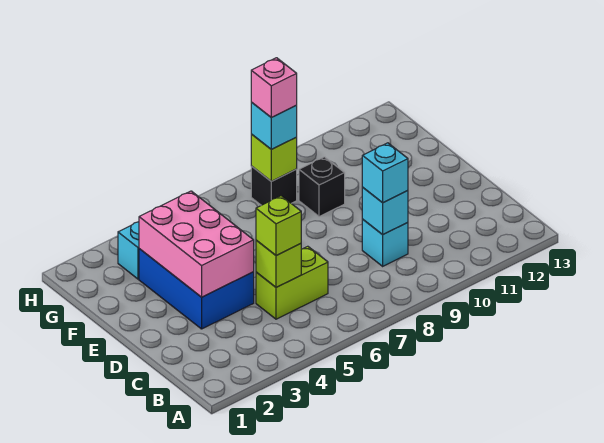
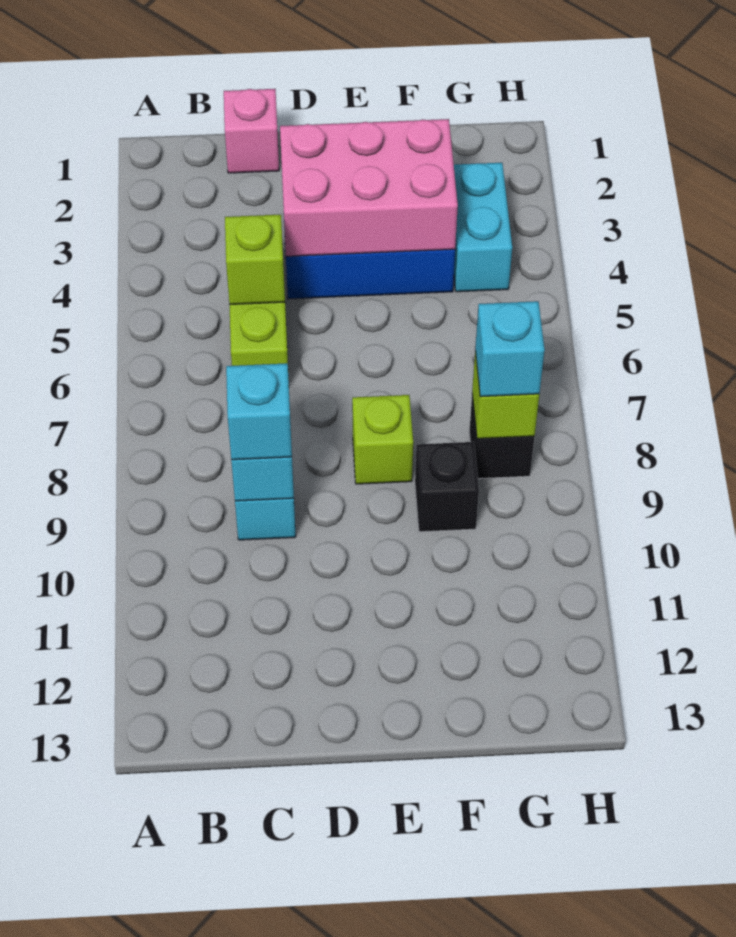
lime brick C5 level 3 -> lime brick E8 level 1
pink brick G8 level 4 -> pink brick C1 level 1

